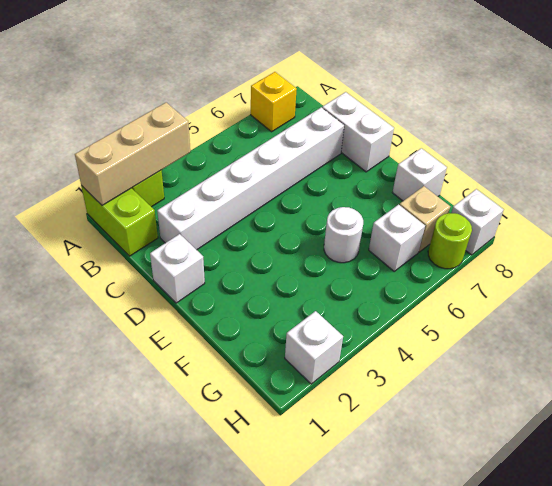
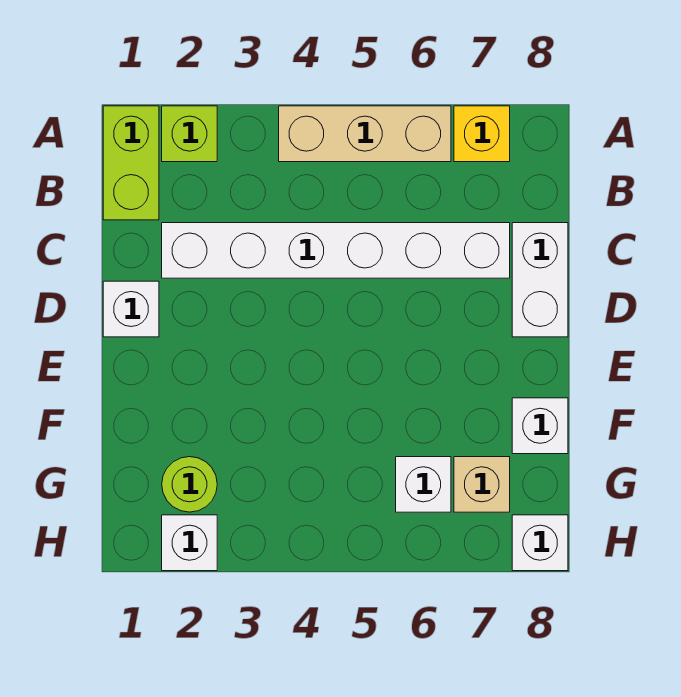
tan brick A1:A3 level 2 -> tan brick A4:A6 level 1
white round brick F5 level 1 -> none
lime round brick H7 level 1 -> lime round brick G2 level 1

